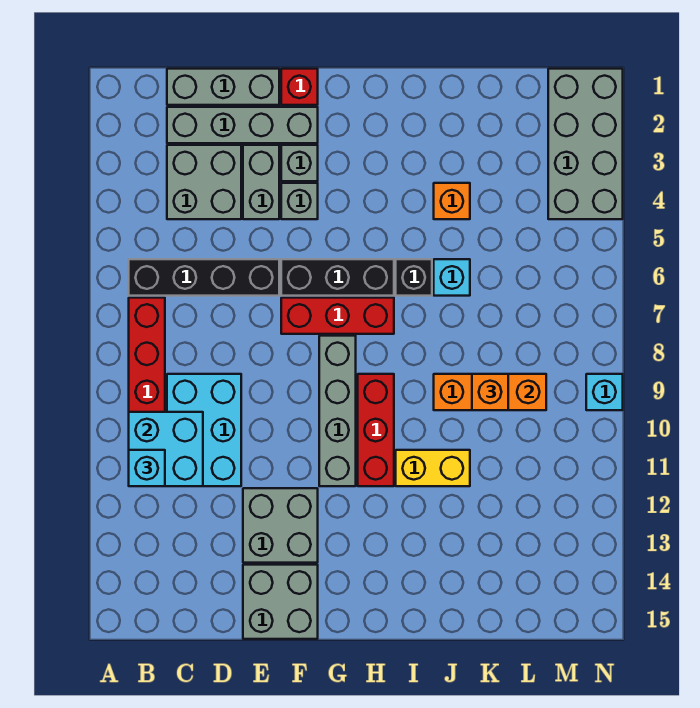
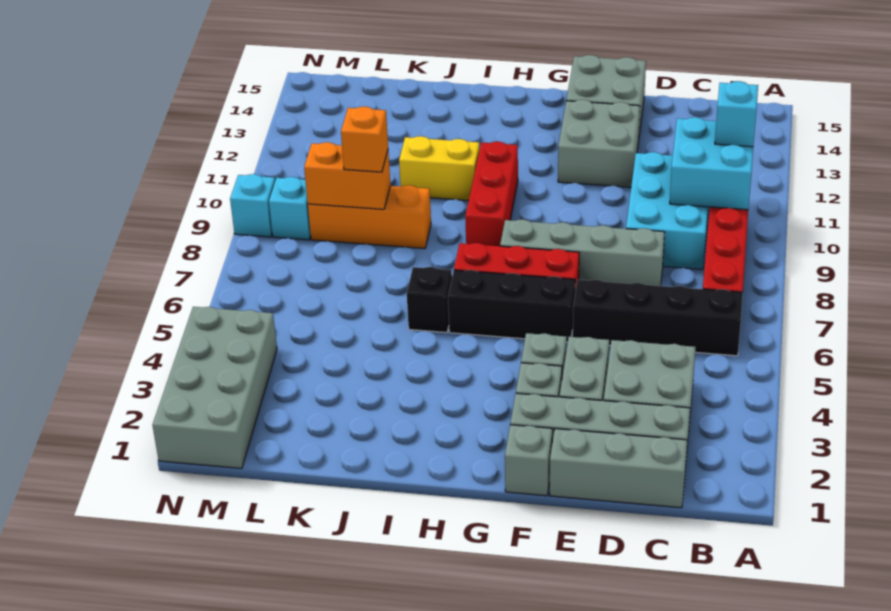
red brick F1 level 1 -> grey brick F1 level 1
grey brick G8:G11 level 1 -> grey brick D8:G8 level 1
orange brick J4 level 1 -> none
cyan brick J6 level 1 -> cyan brick M9 level 1

